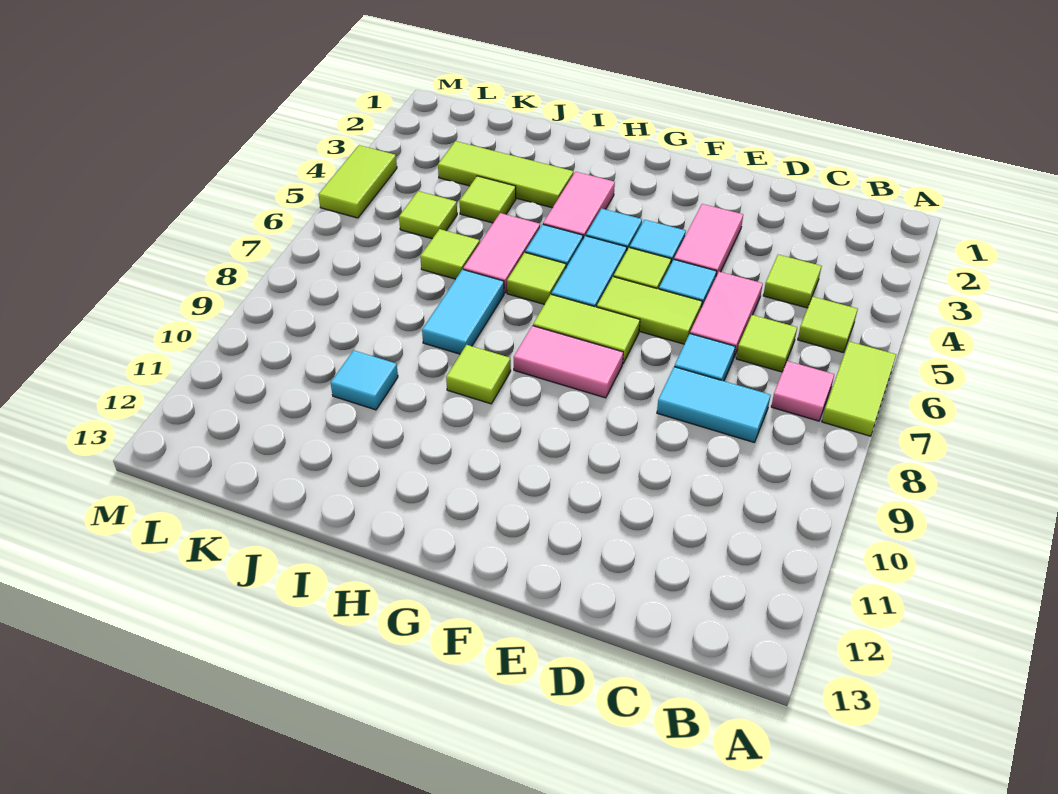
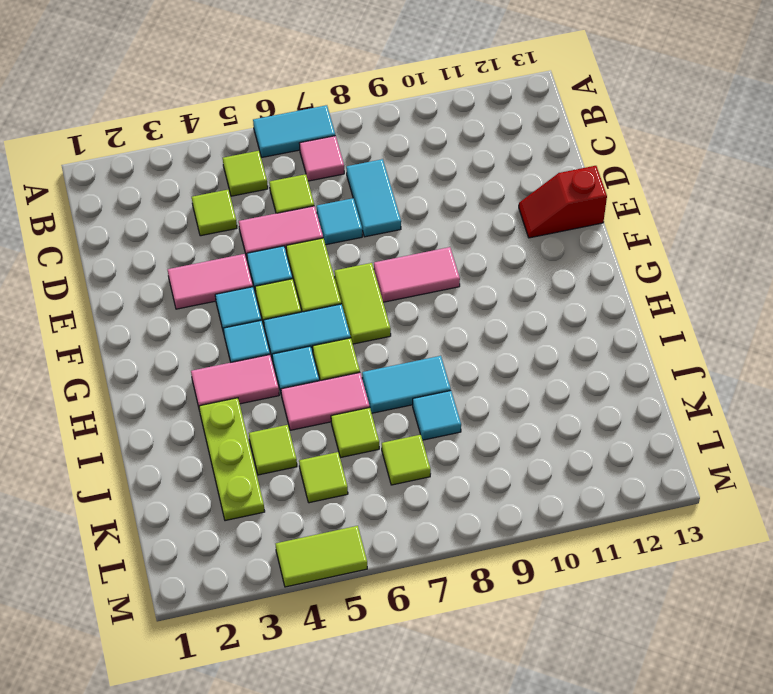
lime tile A6:A7 level 1 -> cyan tile A6:A7 level 1
none -> red slope E12:E13 level 1 top 13
pink tile F8:G8 level 1 -> pink tile F8:F9 level 1
lime tile H9 level 1 -> lime tile K7 level 1
lime tile I3:K3 level 1 -> lime plate I3:K3 level 1
cyan tile J10 level 1 -> cyan tile J8 level 1

